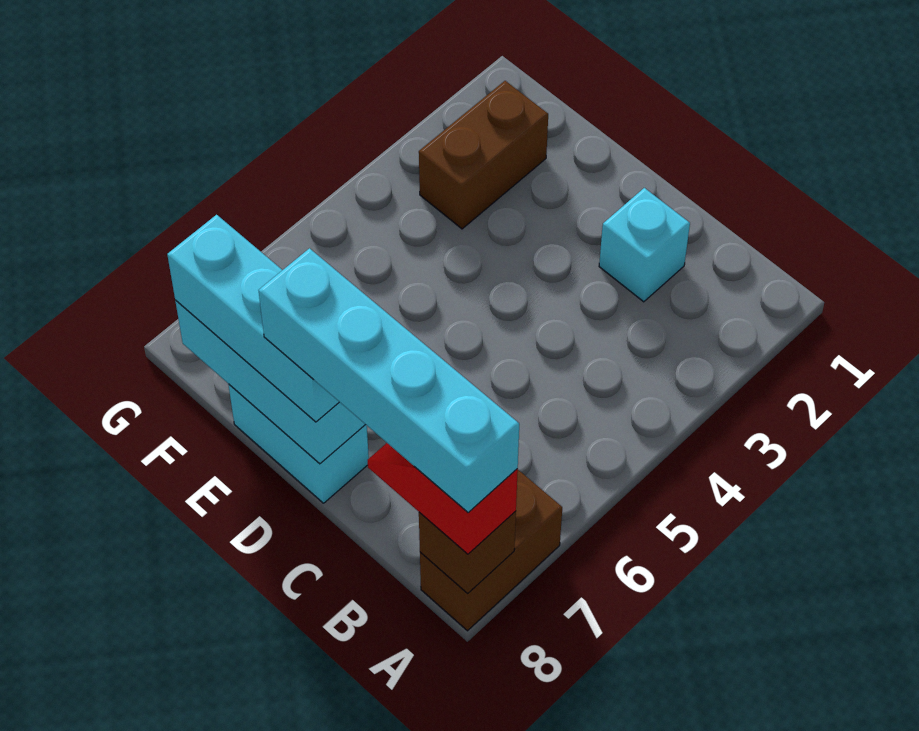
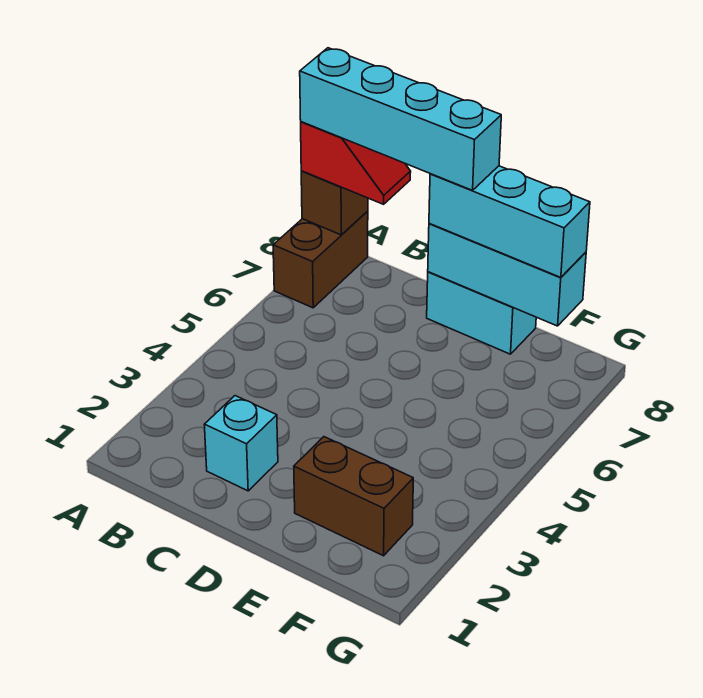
brown brick F2:F3 level 1 -> brown brick E2:F2 level 1

